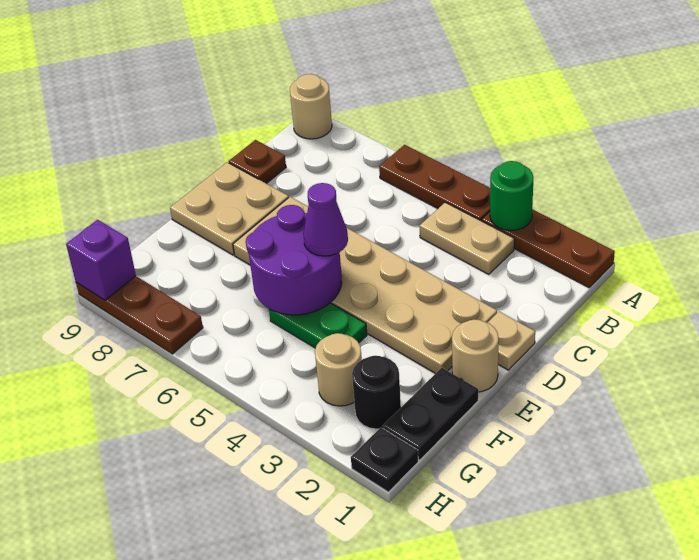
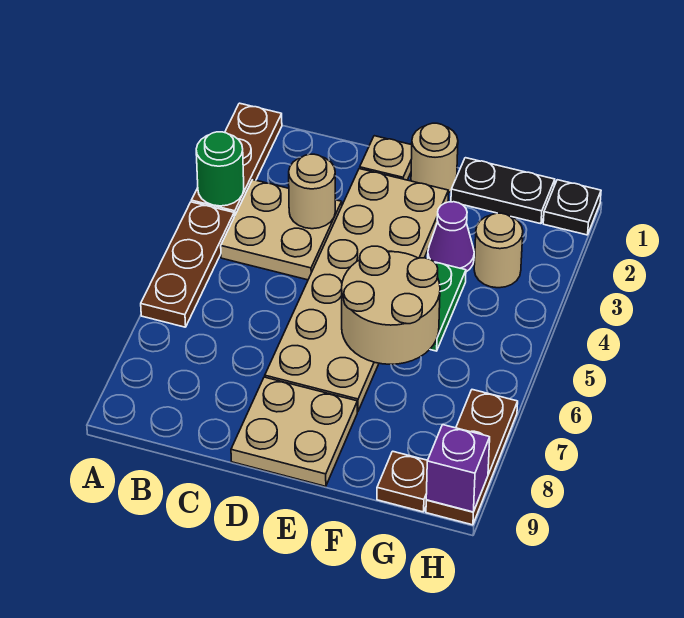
tan round brick A9 level 1 -> tan round brick C3 level 2
tan plate B3:B4 level 1 -> tan plate B3:C4 level 1
brown plate C9 level 1 -> brown plate G9 level 1
purple round brick E5:F6 level 2 -> tan round brick E5:F6 level 2
purple cone E5 level 3 -> purple cone F3 level 1
black round brick G2 level 1 -> none

